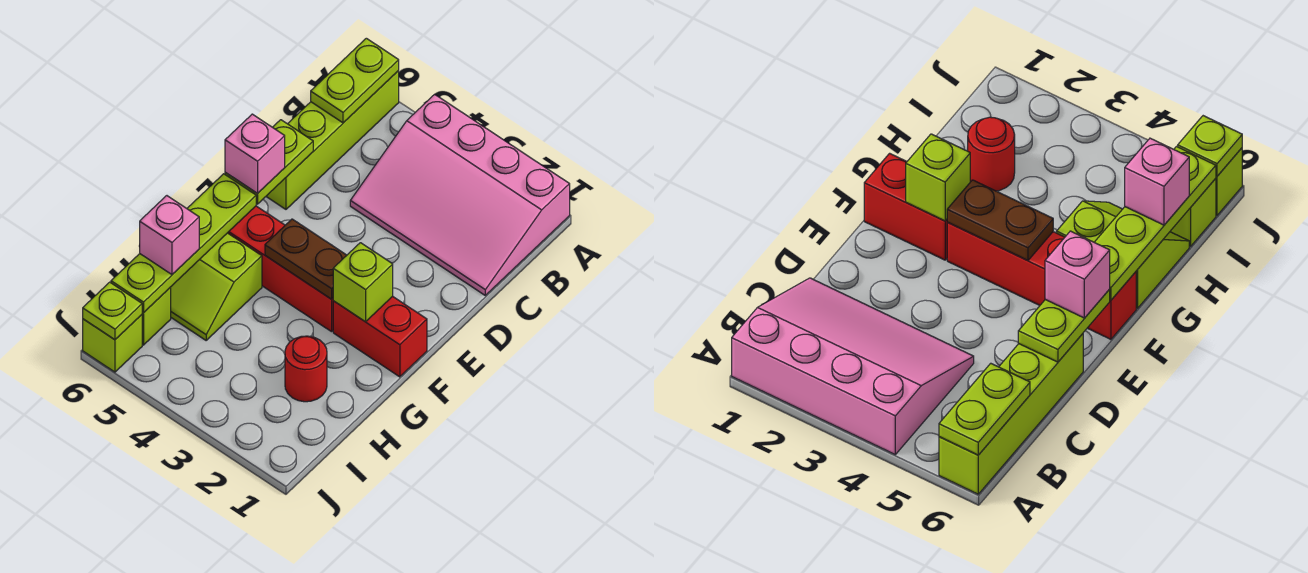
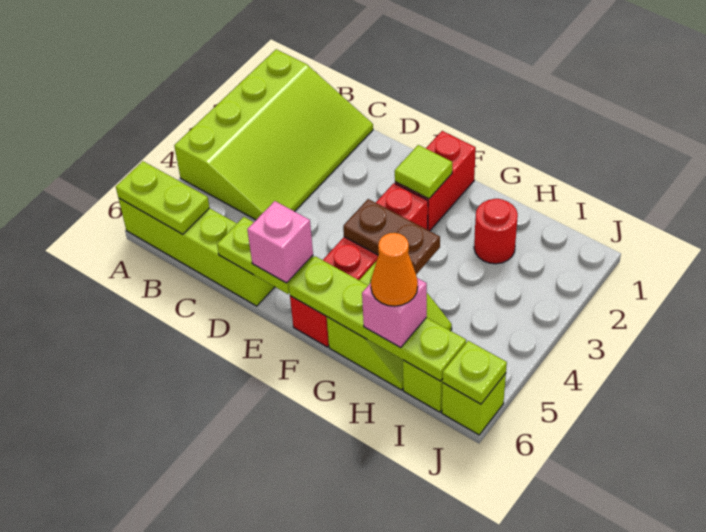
pink slope A1:C4 level 1 top A -> lime slope A1:C4 level 1 top A
lime brick F2 level 2 -> lime tile F2 level 2
brown plate F3:F4 level 2 -> brown plate F4:G4 level 2
none -> orange cone H6 level 4

